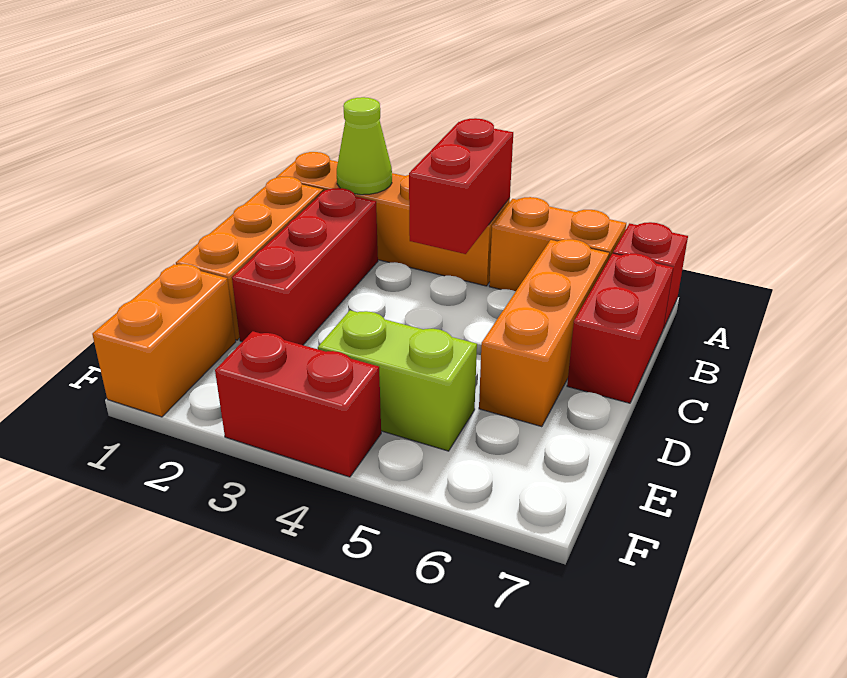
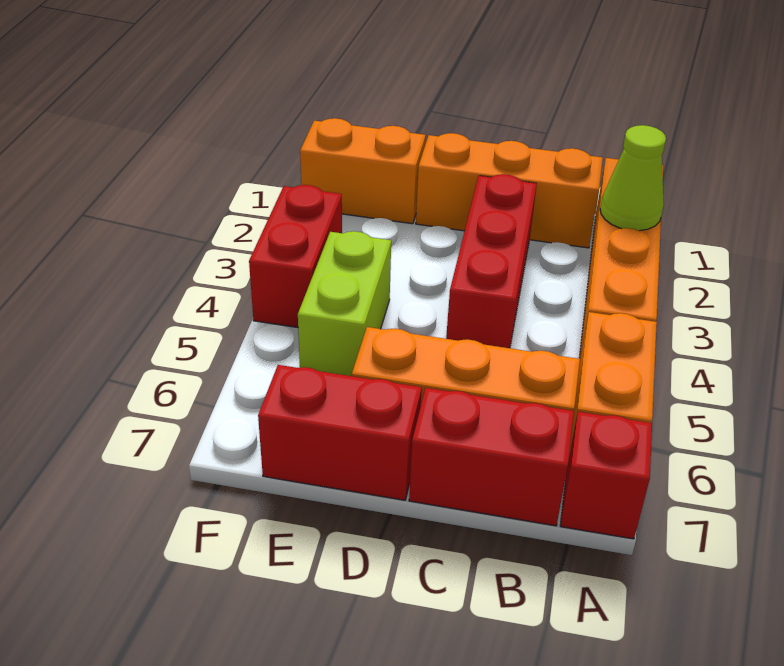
red brick A4:B4 level 2 -> red brick D7:E7 level 1
red brick B2:D2 level 1 -> red brick C2:C4 level 1

